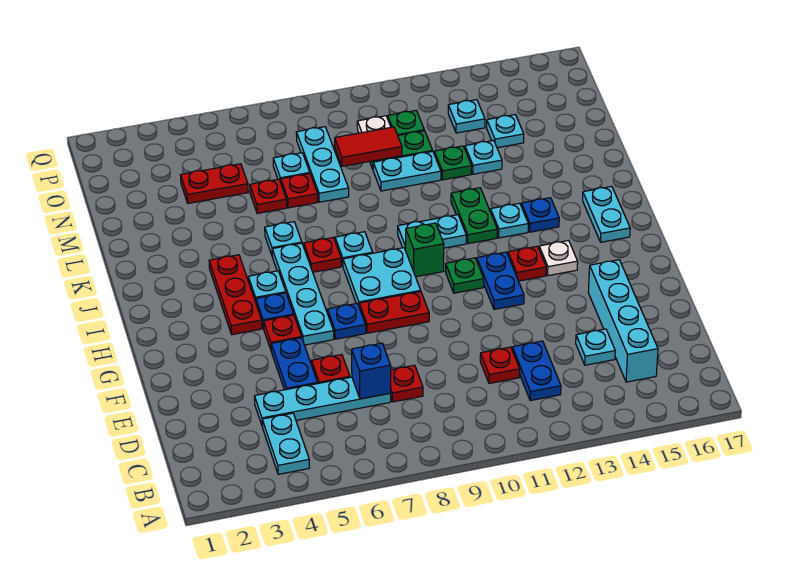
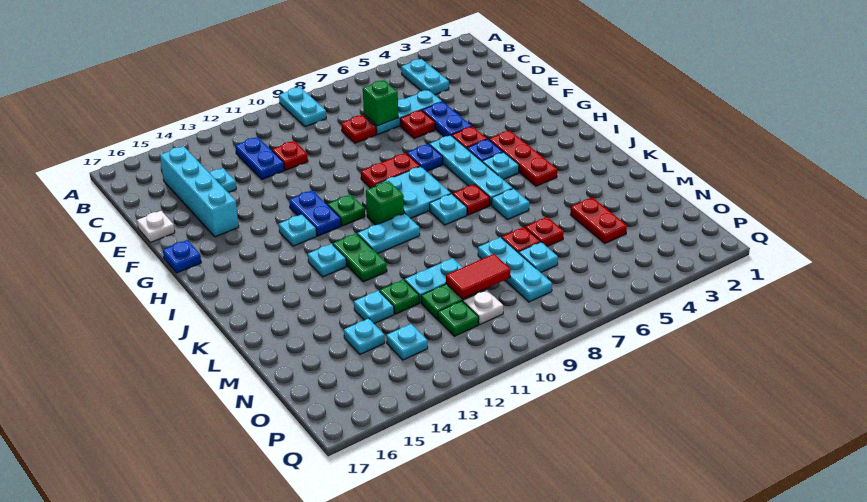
cyan plate D4:D7 level 1 -> cyan plate D5:D7 level 1
blue brick D7 level 2 -> green brick D7 level 2
red plate H13 level 1 -> cyan plate H13 level 1
white plate H14 level 1 -> white plate E17 level 1
cyan plate I16:J16 level 1 -> cyan plate A9:B9 level 1
blue plate J14 level 1 -> blue plate G17 level 1
red plate N4:N5 level 1 -> red plate M4:N4 level 1

